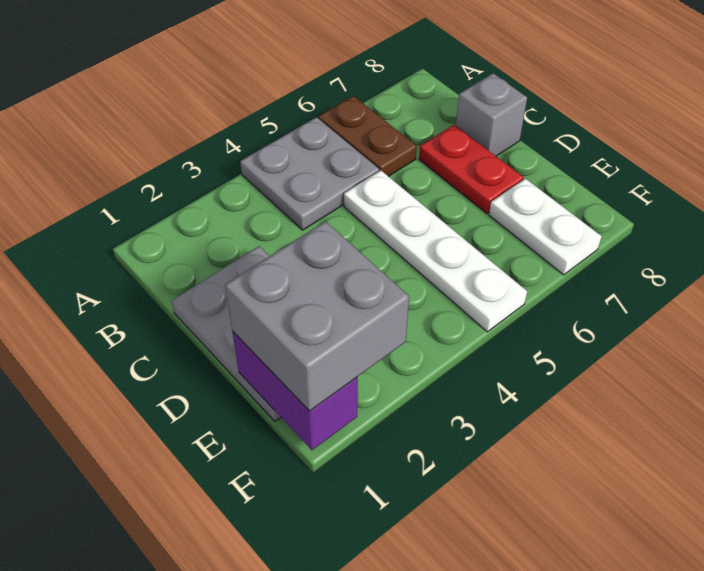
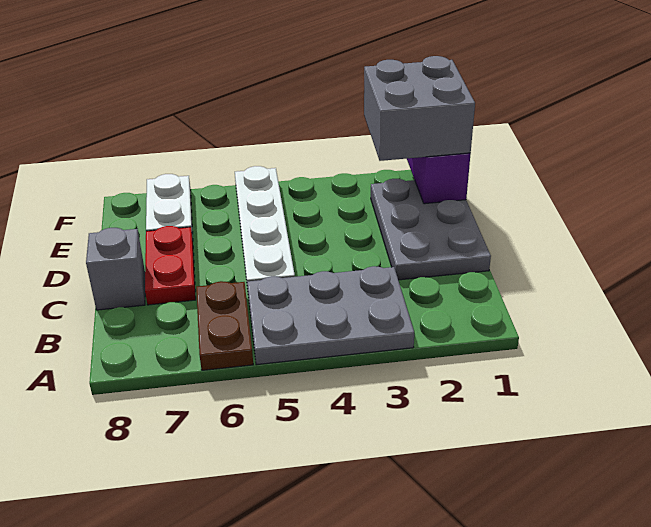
grey plate A4:B5 level 1 -> grey plate A3:B5 level 1

